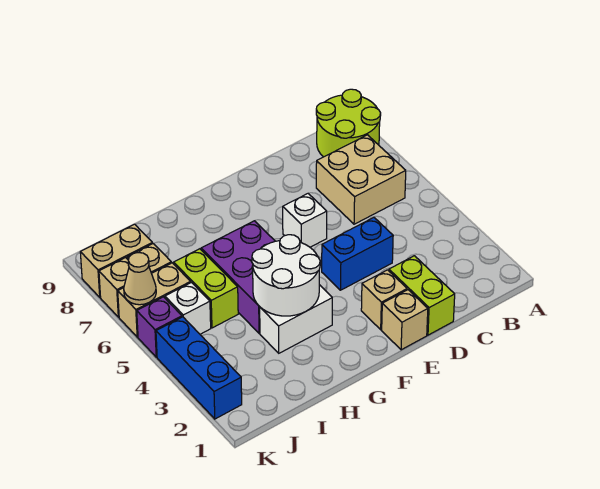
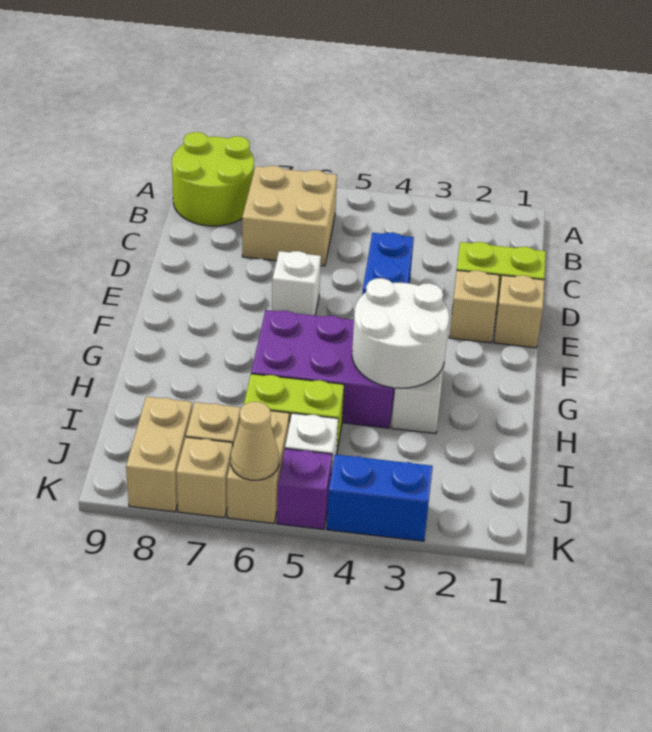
blue brick K2:K4 level 1 -> blue brick K3:K4 level 1

